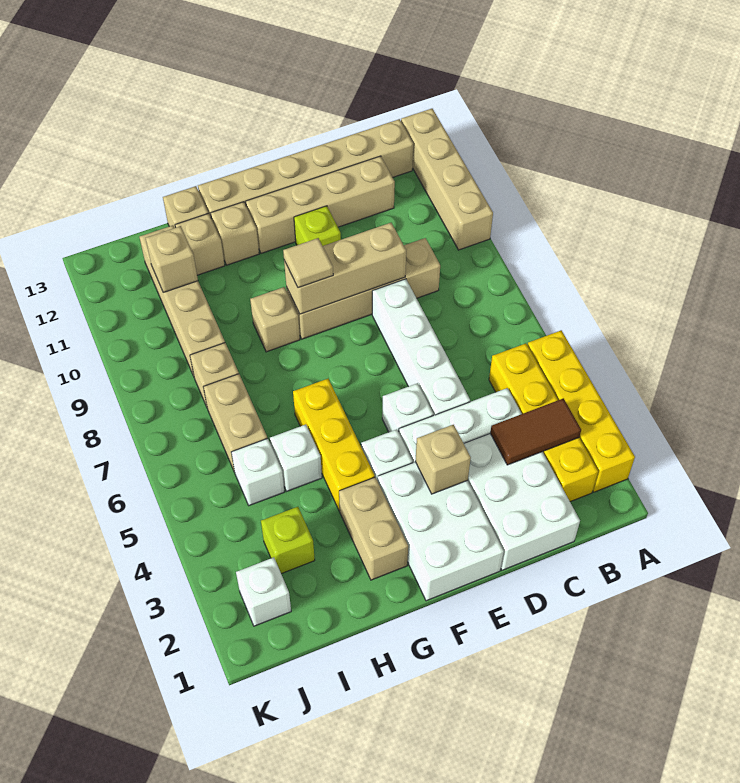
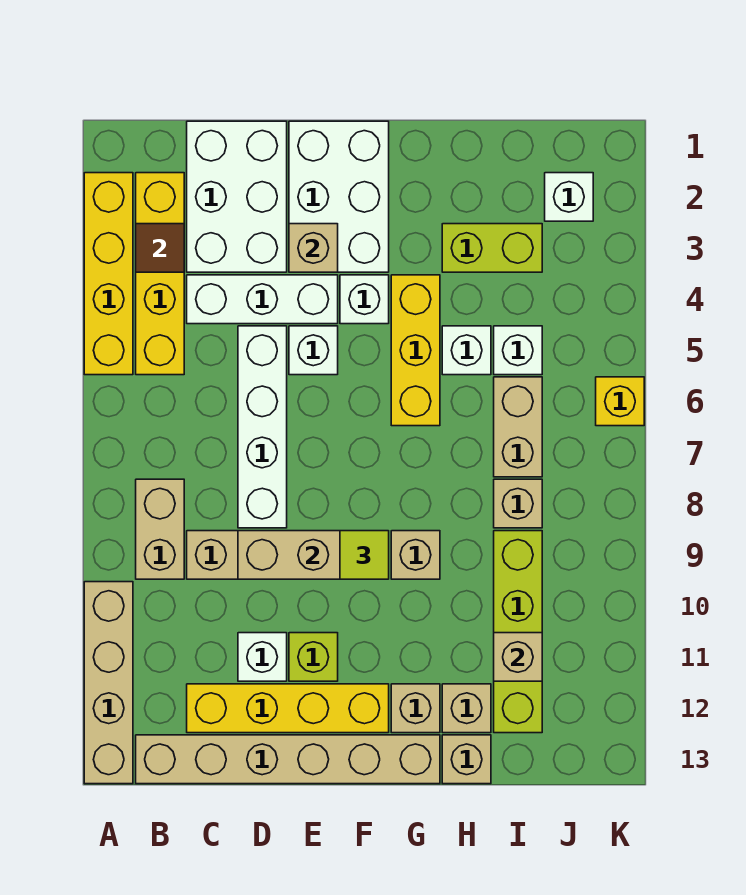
brown tile B3:C3 level 2 -> brown tile B3 level 2
tan brick C12:F12 level 1 -> yellow brick C12:F12 level 1
none -> white brick D11 level 1
tan tile F9 level 3 -> lime tile F9 level 3
tan brick G2:G3 level 1 -> tan brick B8:B9 level 1
lime brick I3 level 1 -> lime brick H3:I3 level 1
tan brick I9:I12 level 1 -> lime brick I9:I12 level 1
none -> yellow brick K6 level 1

